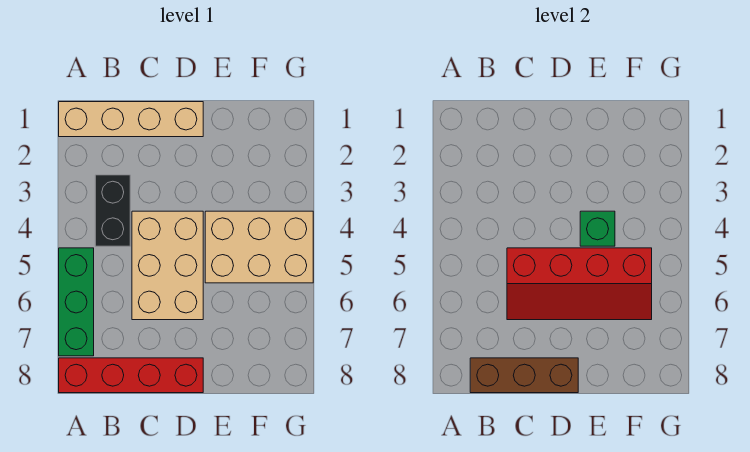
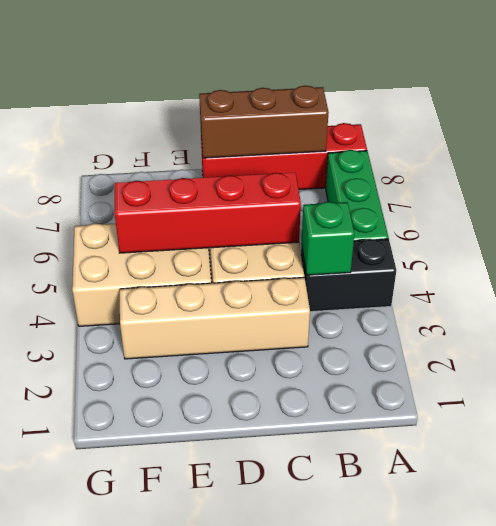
tan brick A1:D1 level 1 -> tan brick C3:F3 level 1
black brick B3:B4 level 1 -> black brick A4:B4 level 1
green brick E4 level 2 -> green brick B4 level 2

